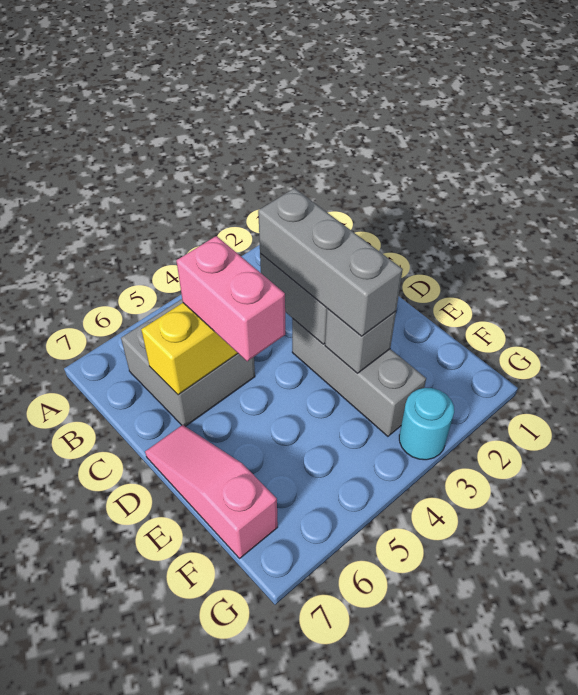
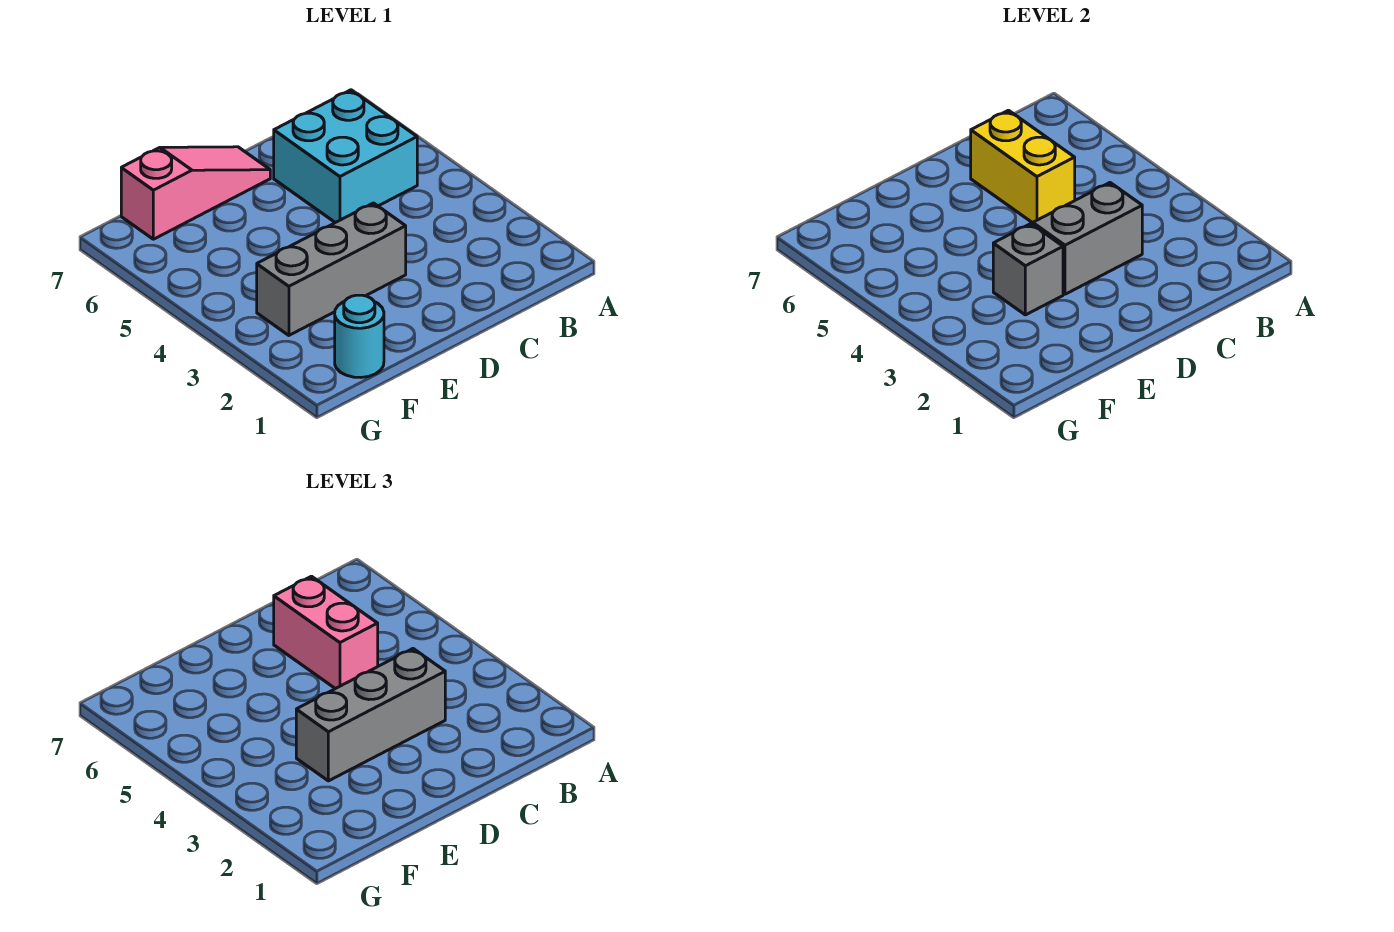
grey brick B5:C6 level 1 -> cyan brick B5:C6 level 1
pink brick C5:D5 level 3 -> pink brick C5:C6 level 3
cyan round brick G3 level 1 -> cyan round brick F1 level 1

